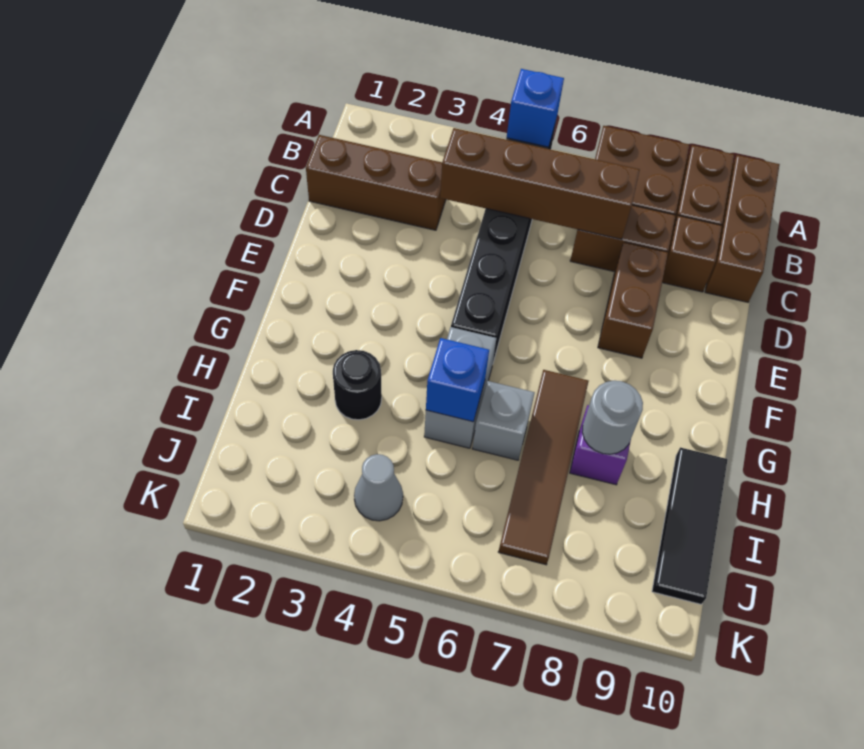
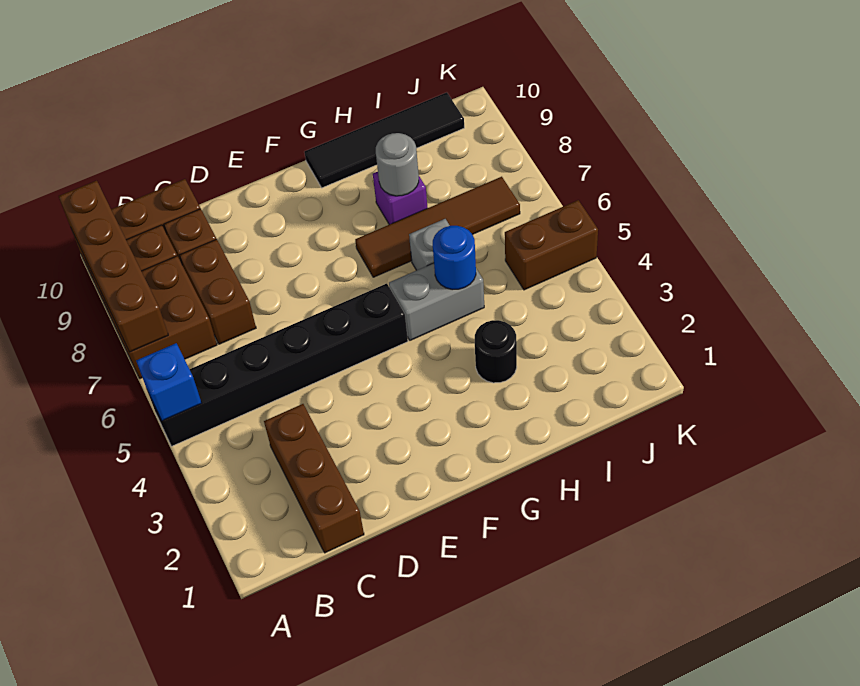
brown brick C4:C7 level 2 -> brown brick A7:A10 level 2
brown brick D8:E8 level 1 -> brown brick J5:K5 level 1
blue brick H5 level 2 -> blue round brick H5 level 2
black tile H10:J10 level 1 -> black tile G10:J10 level 1
grey cone J4 level 1 -> none

